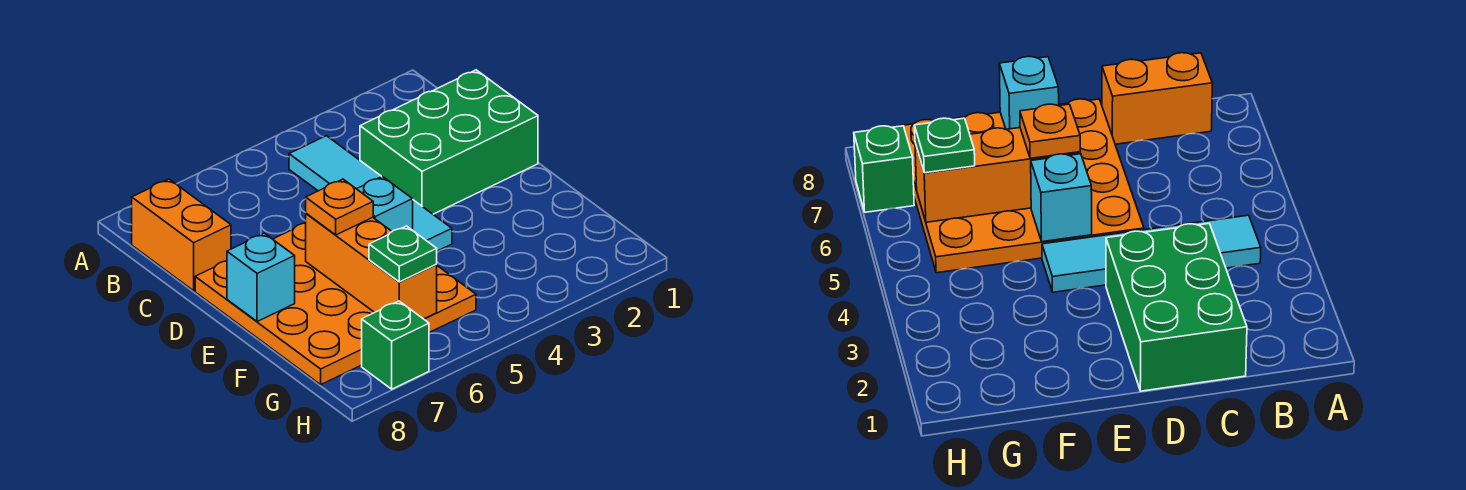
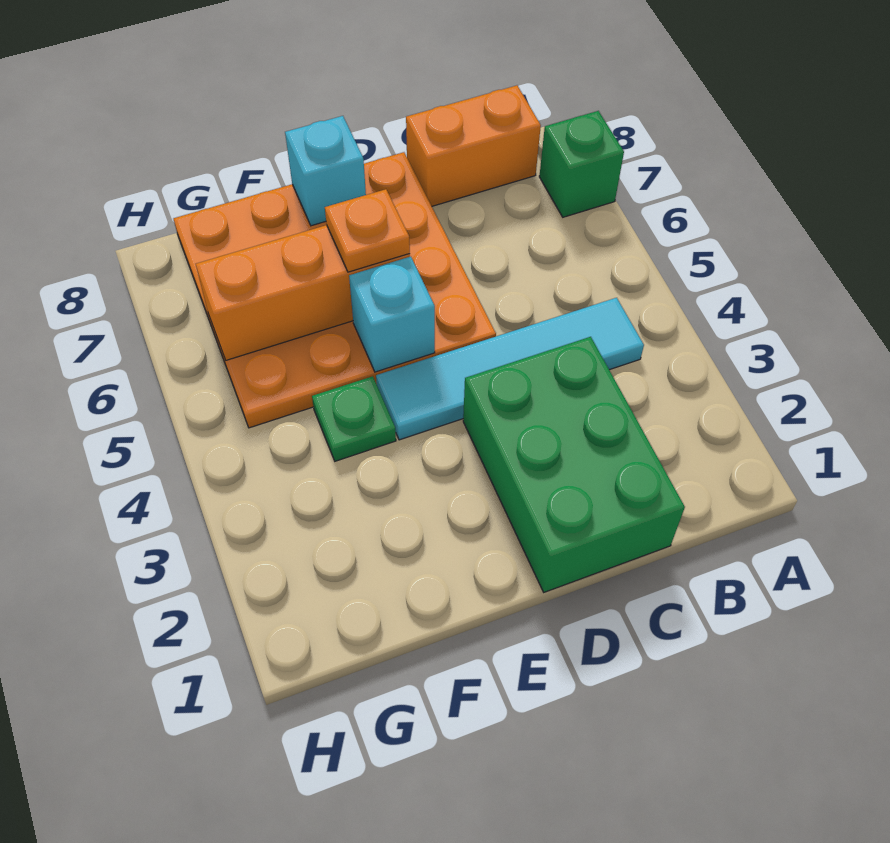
green plate G6 level 3 -> green plate F4 level 1
green brick H7 level 1 -> green brick A7 level 1

